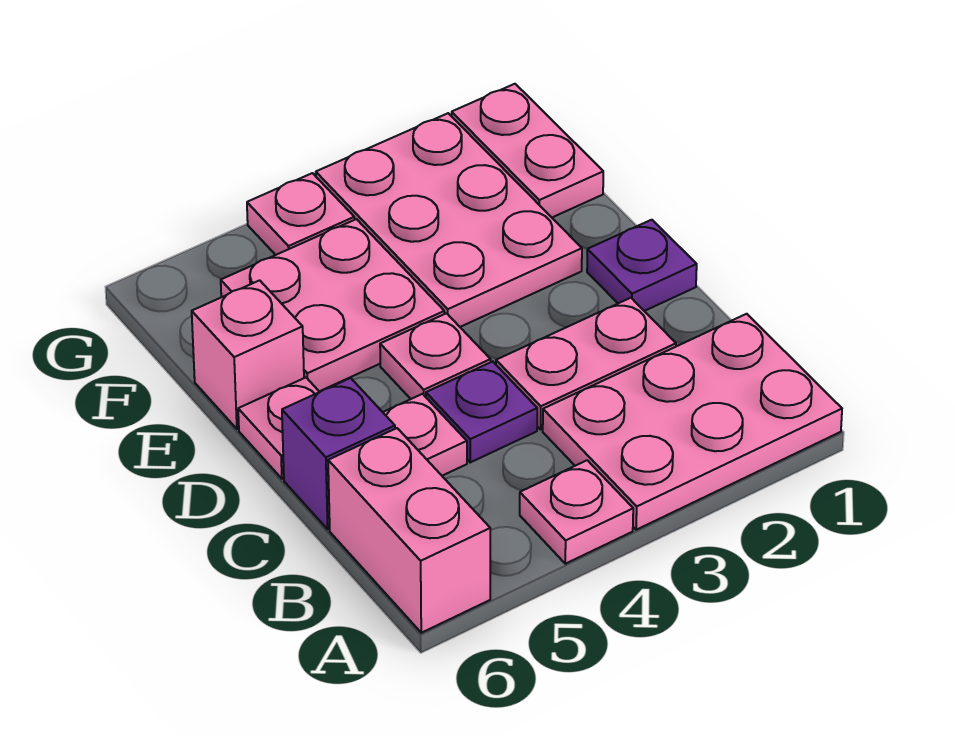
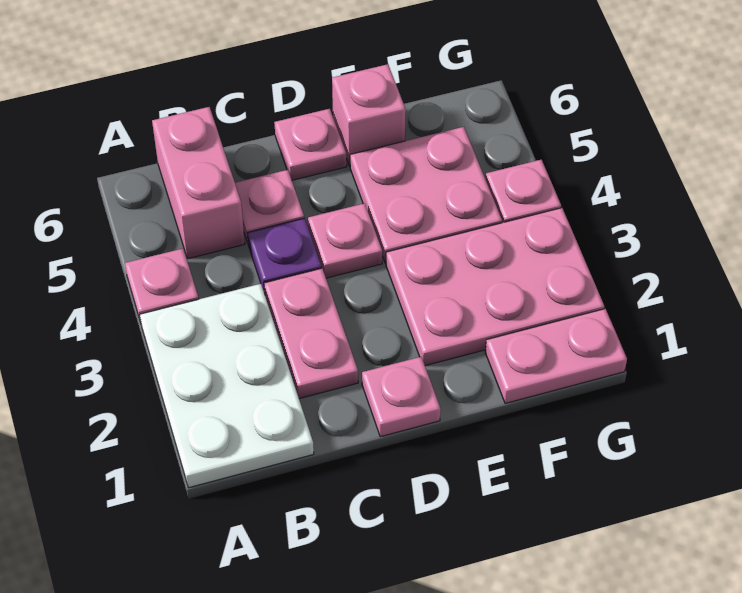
pink plate A1:B3 level 1 -> white plate A1:B3 level 1
pink brick A6:B6 level 1 -> pink brick B5:B6 level 1
purple brick C6 level 1 -> none
purple plate D1 level 1 -> pink plate D1 level 1

